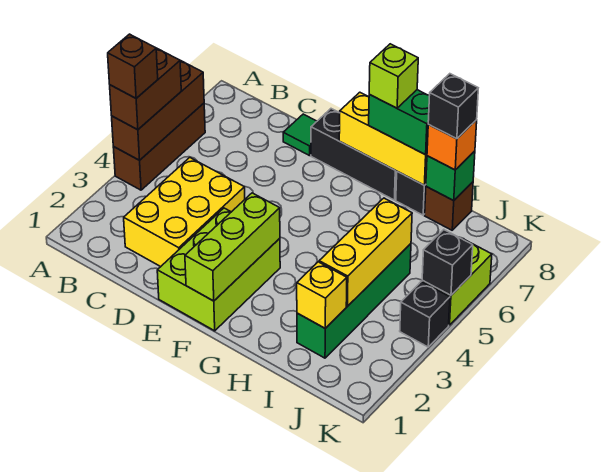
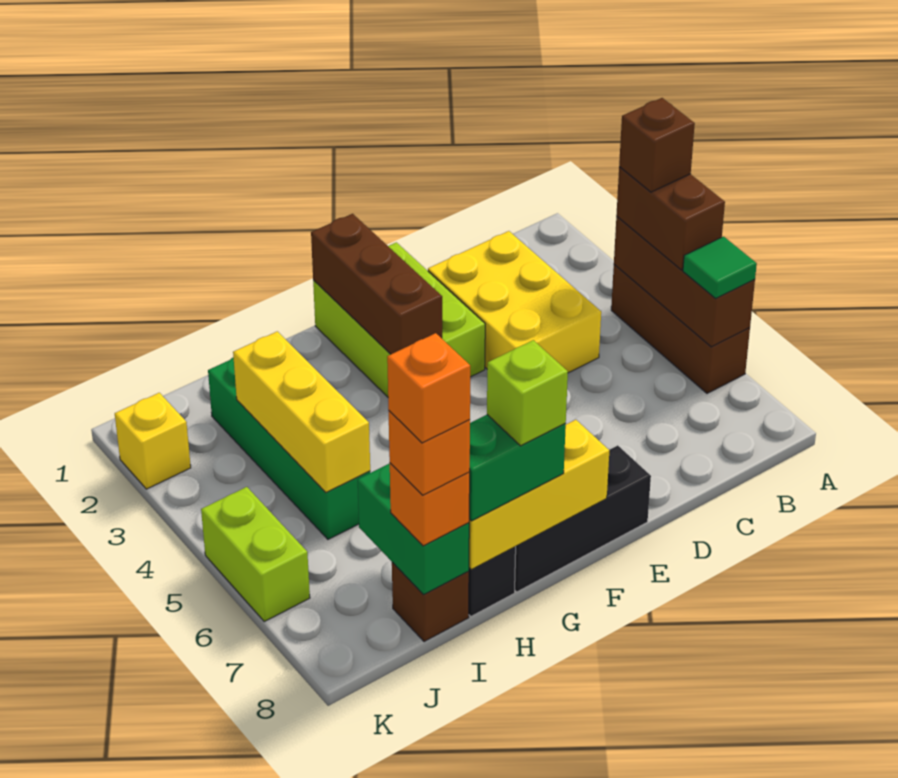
green tile D8 level 1 -> green tile A6 level 3
lime brick F1:F3 level 2 -> brown brick F1:F3 level 2
yellow brick I2 level 2 -> yellow brick K2 level 1
green brick I8 level 2 -> green brick I7:I8 level 2
black brick I8 level 4 -> orange brick I8 level 4
none -> orange brick I8 level 5
black brick K4 level 1 -> none
black brick K5 level 2 -> none

